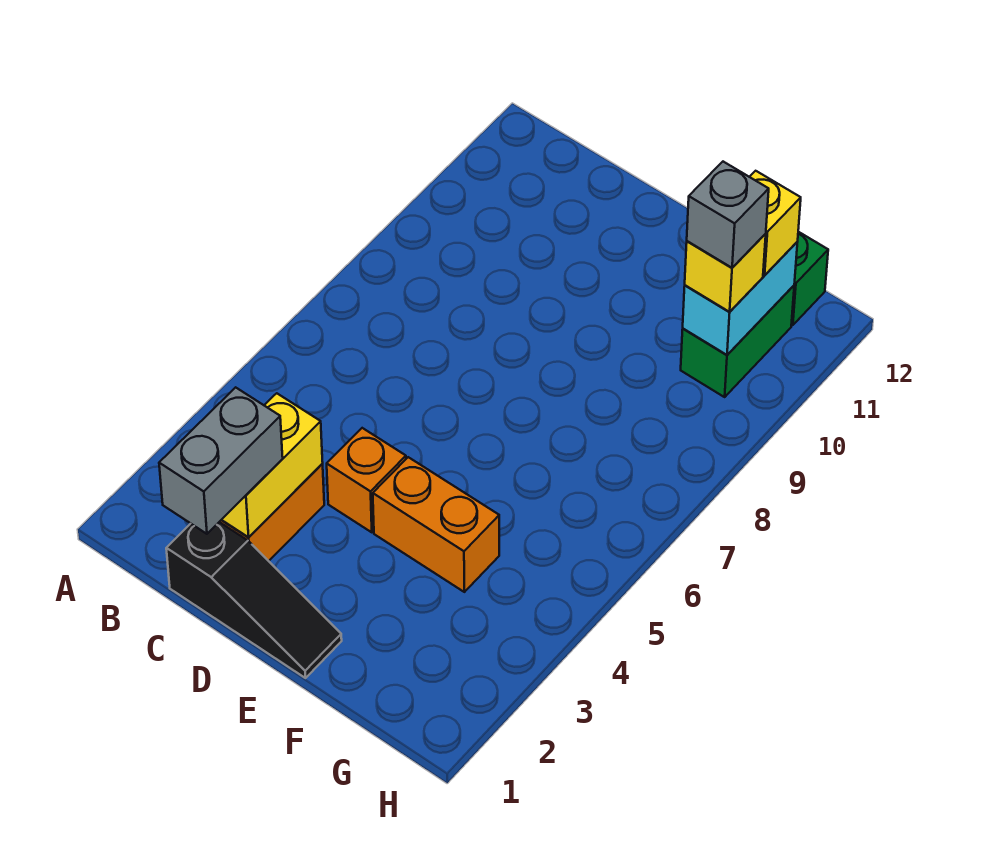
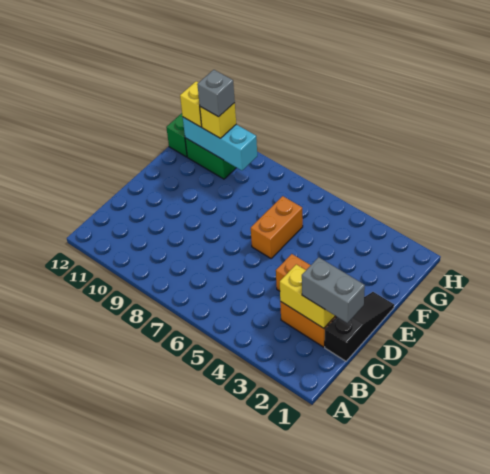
orange brick E4:F4 level 1 -> orange brick E6:F6 level 1
cyan brick G10:G11 level 2 -> cyan brick G9:G11 level 2

